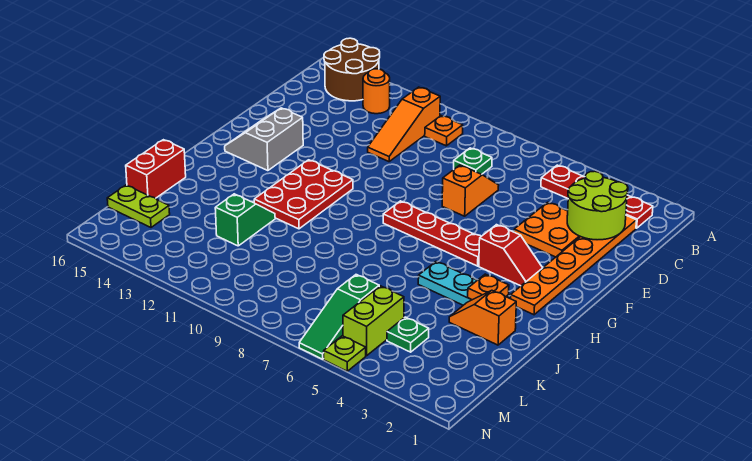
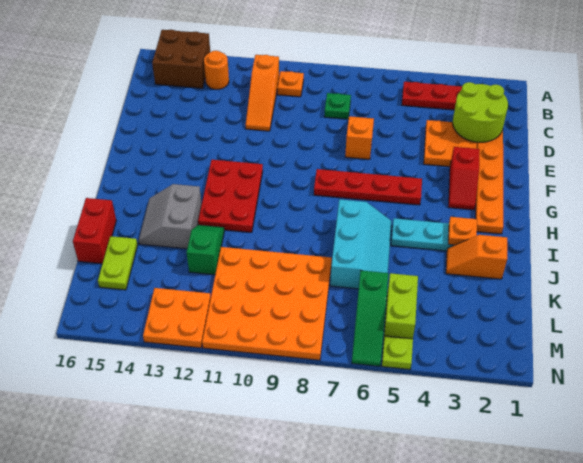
brown round brick A14:B15 level 1 -> brown brick A14:B15 level 1
grey slope F14:G15 level 1 top 14 -> grey slope I13:J14 level 1 top 13
red slope G3:G4 level 1 top 4 -> red slope F3:G3 level 1 top F
none -> cyan slope I6:K7 level 1 top 7
none -> orange plate K8:N11 level 1
green plate L4 level 1 -> none
lime plate L15:L16 level 1 -> lime plate K15:L15 level 1
none -> orange plate M12:N13 level 1

